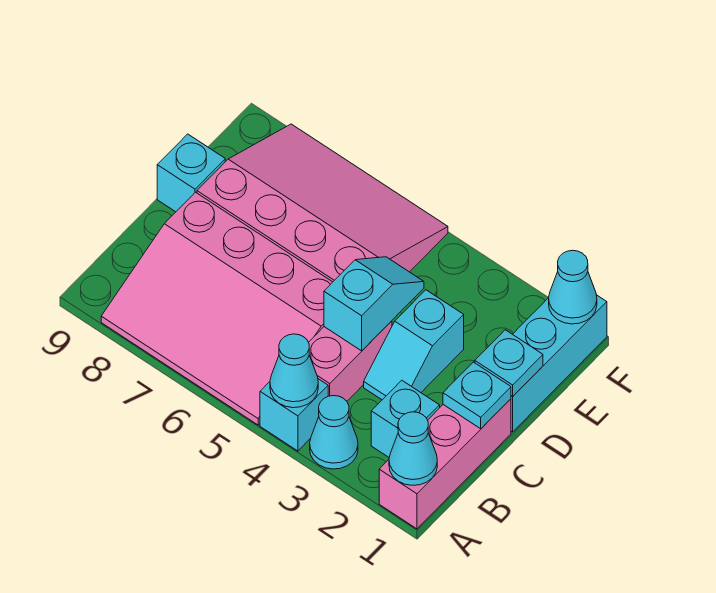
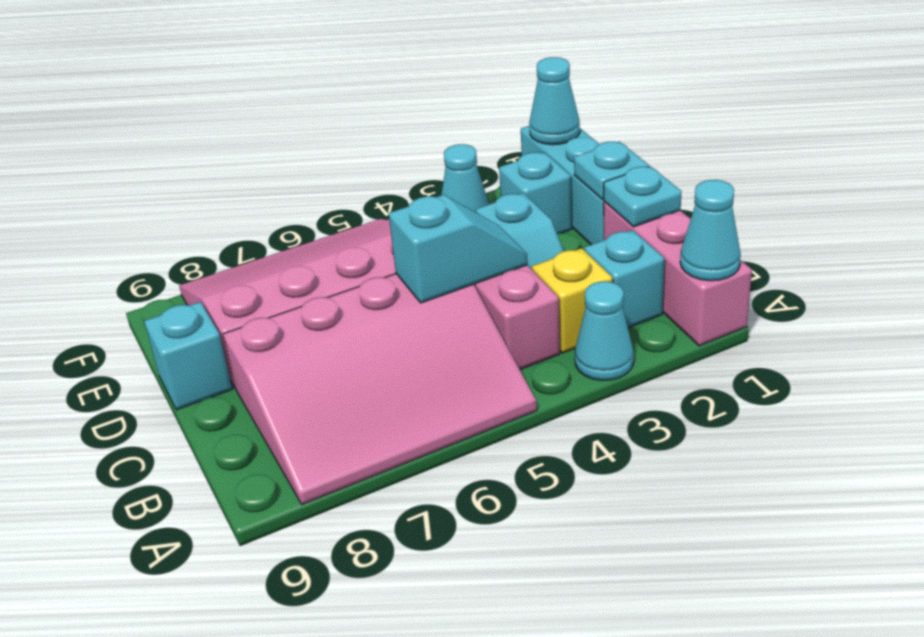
cyan brick A4 level 1 -> cyan brick E2 level 1
cyan cone A4 level 2 -> cyan cone F3 level 1
none -> yellow brick B3 level 1
cyan slope C4:D4 level 2 top C -> cyan slope C4:C5 level 2 top 5

